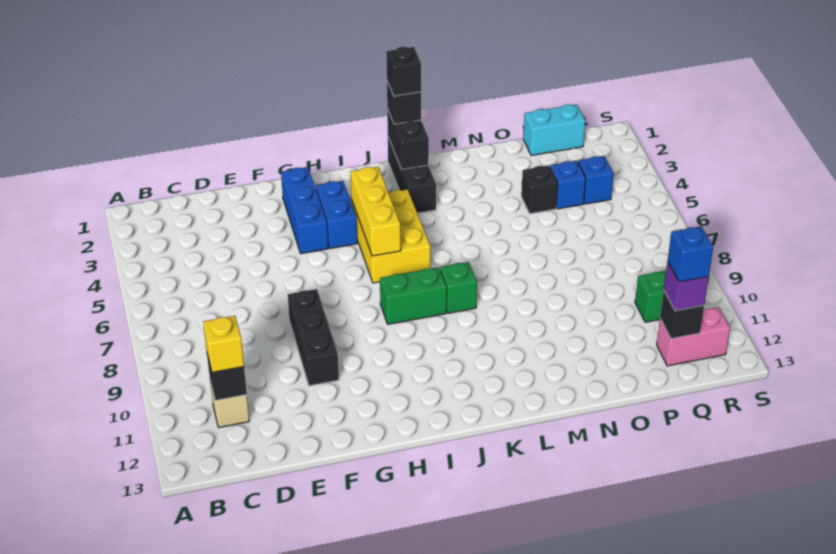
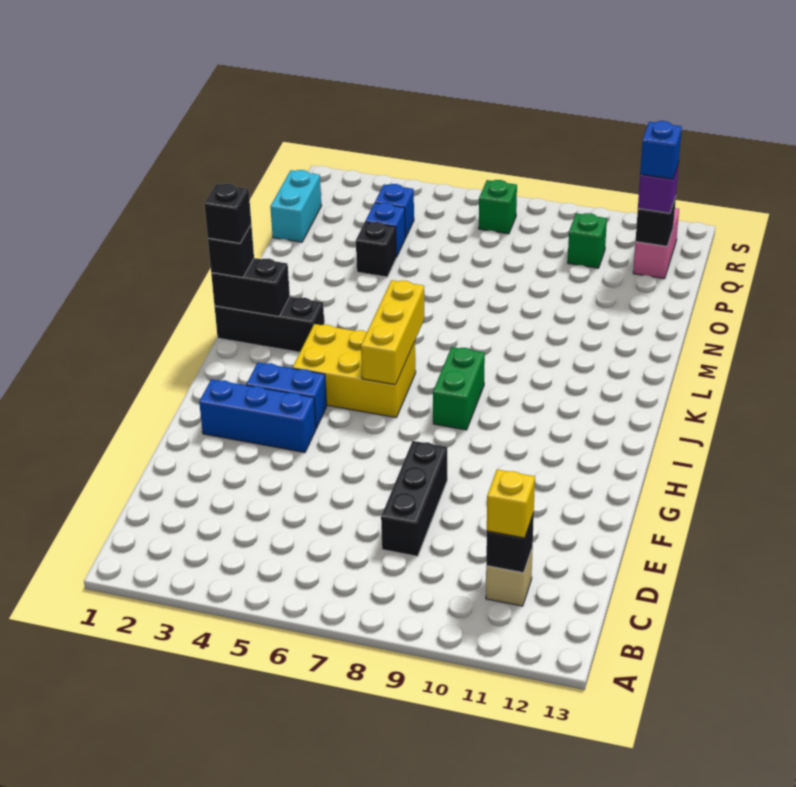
black brick F8:F10 level 1 -> black brick D8:F8 level 1
yellow brick I4:I6 level 2 -> yellow brick I6:K6 level 2
green brick K8 level 1 -> green brick R7 level 1

